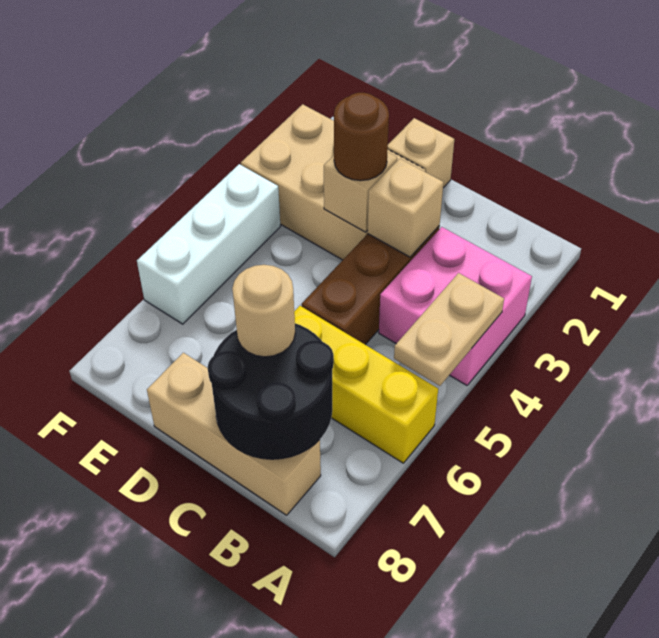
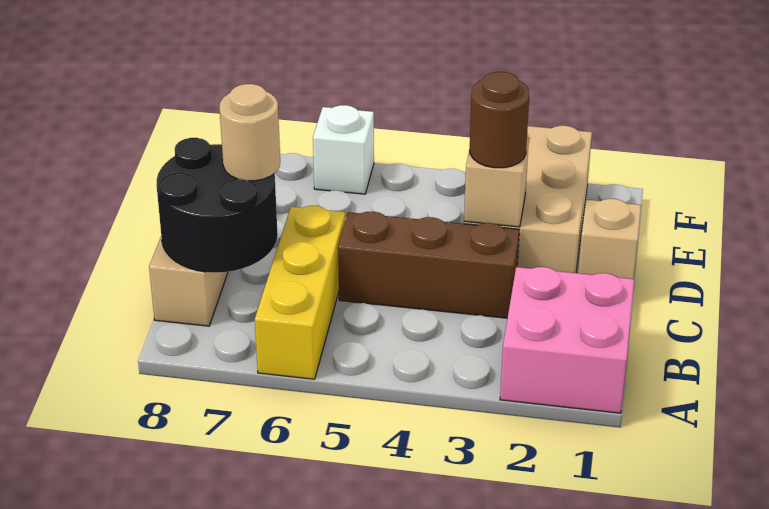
pink brick A3:B4 level 1 -> pink brick A1:B2 level 1
tan plate A4:A5 level 2 -> none
tan brick C3 level 2 -> none
white brick F4:F6 level 1 -> white brick F6 level 1

